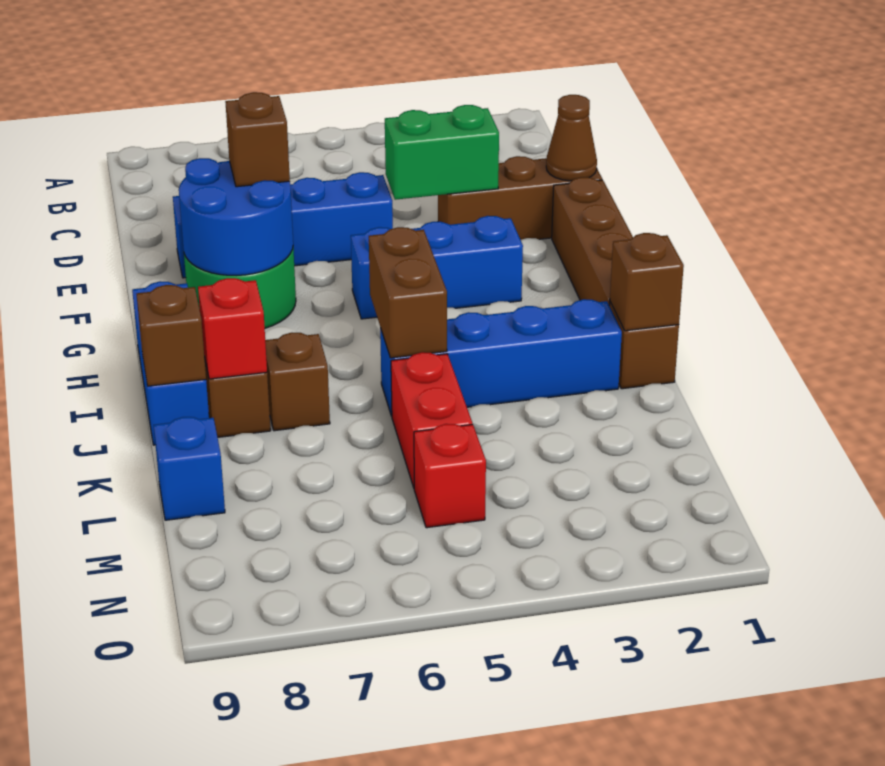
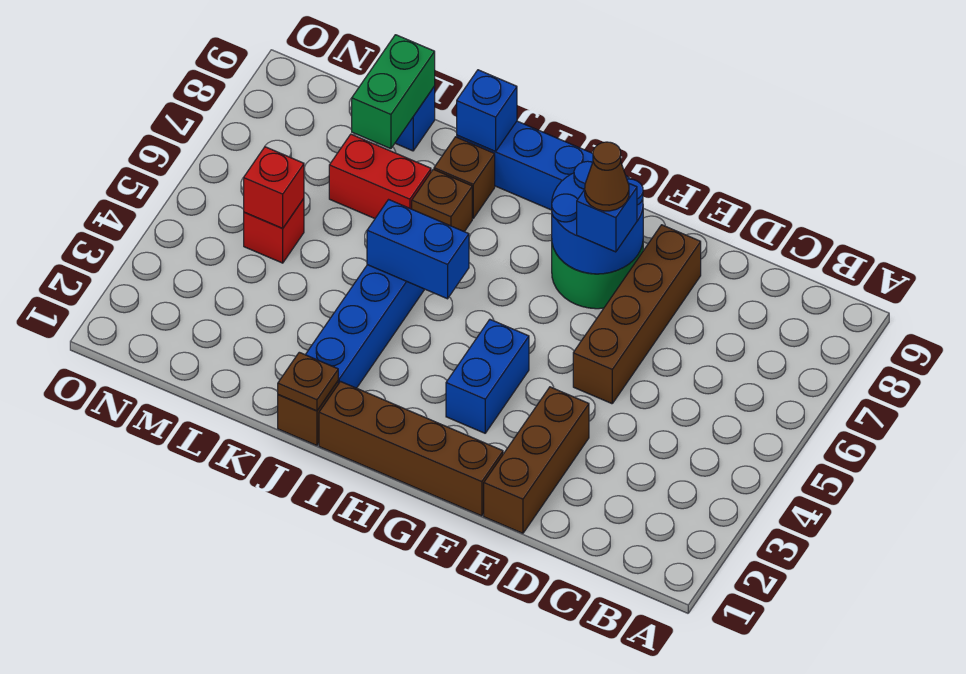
brown cone E1 level 2 -> brown cone F7 level 4
green brick E3:E4 level 2 -> green brick L8:L9 level 2
blue brick E5:E8 level 1 -> brown brick E5:E8 level 1
brown brick F7 level 3 -> blue brick F7 level 3
blue brick G3:G5 level 1 -> blue brick G3:G4 level 1
brown brick I5:J5 level 2 -> blue brick I5:J5 level 2
brown brick J1 level 2 -> brown plate J1 level 2
red brick J8 level 2 -> red brick M5 level 2
brown brick J9 level 2 -> blue brick J9 level 2
red brick K5:L5 level 1 -> red brick K7:L7 level 1

